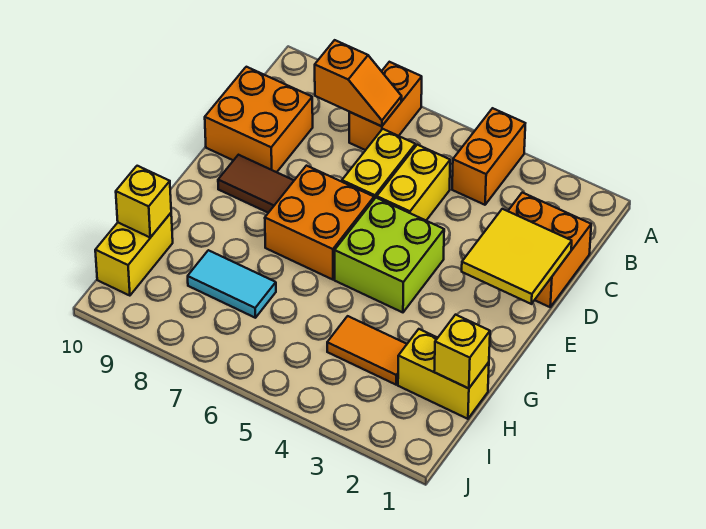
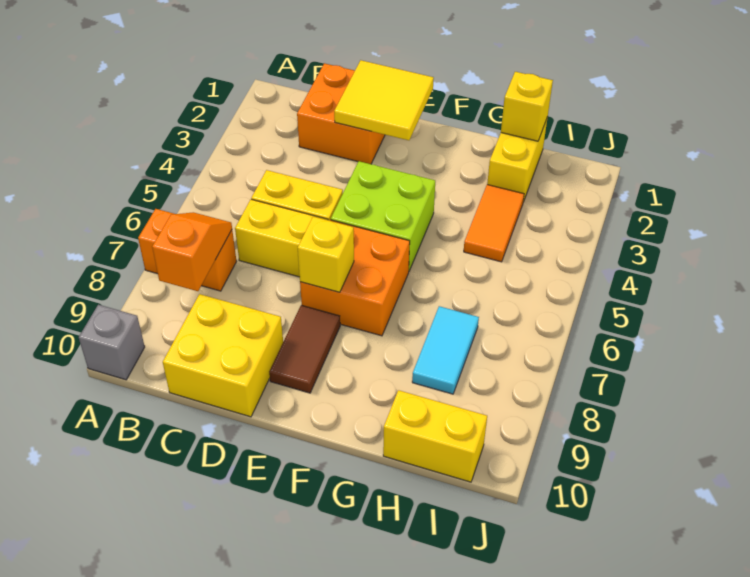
orange brick A4:B4 level 1 -> none
none -> grey brick A10 level 1
orange brick C9:D10 level 1 -> yellow brick C9:D10 level 1
yellow brick H10 level 2 -> yellow brick E7 level 2

